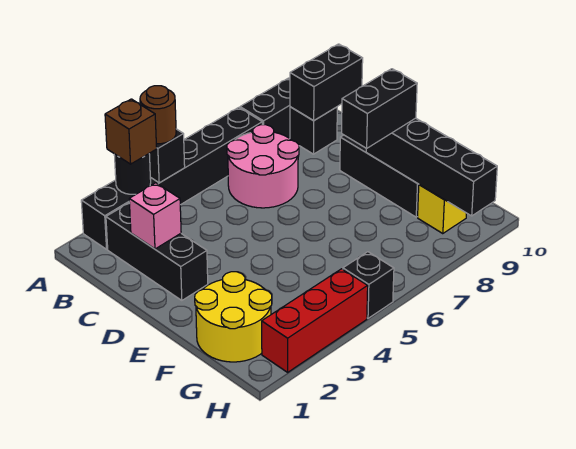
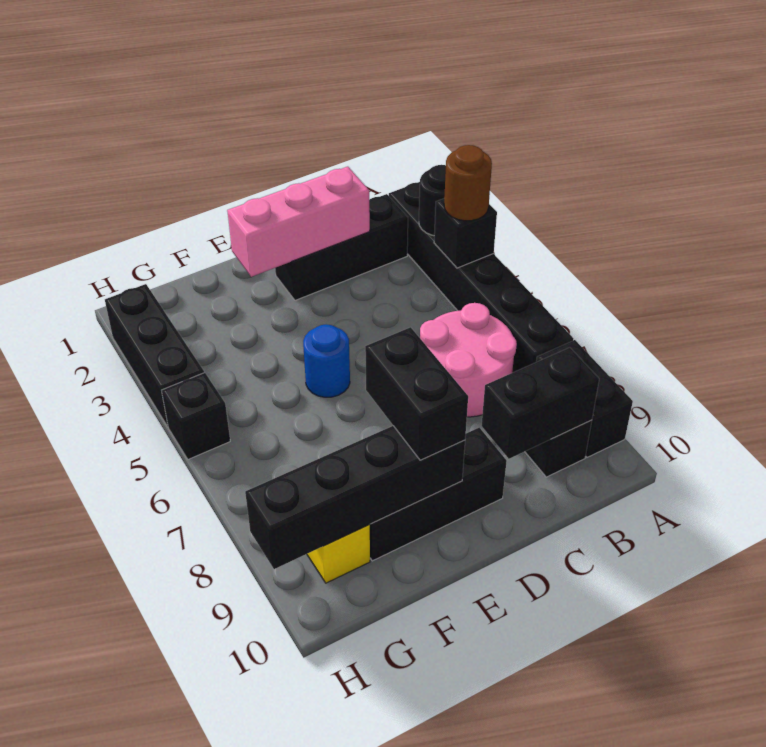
brown brick A3 level 3 -> none
black brick B9:B10 level 2 -> black brick B9:C9 level 2
pink brick C2 level 2 -> pink brick C2:E2 level 2
none -> blue round brick E5 level 1
yellow round brick F1:G2 level 1 -> none
red brick H2:H4 level 1 -> black brick H2:H4 level 1

